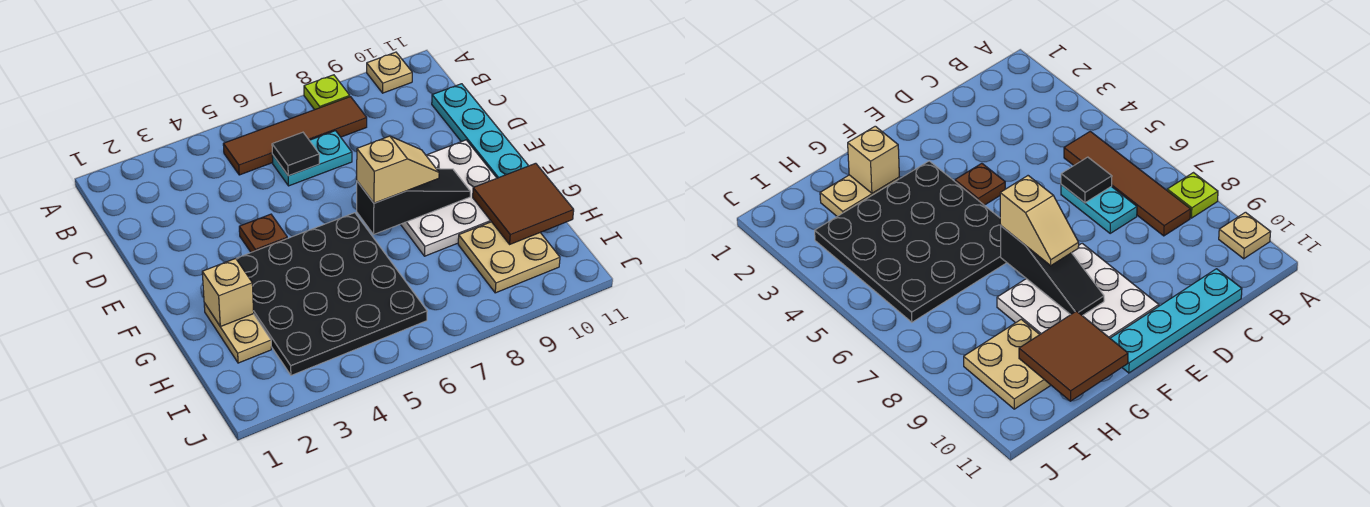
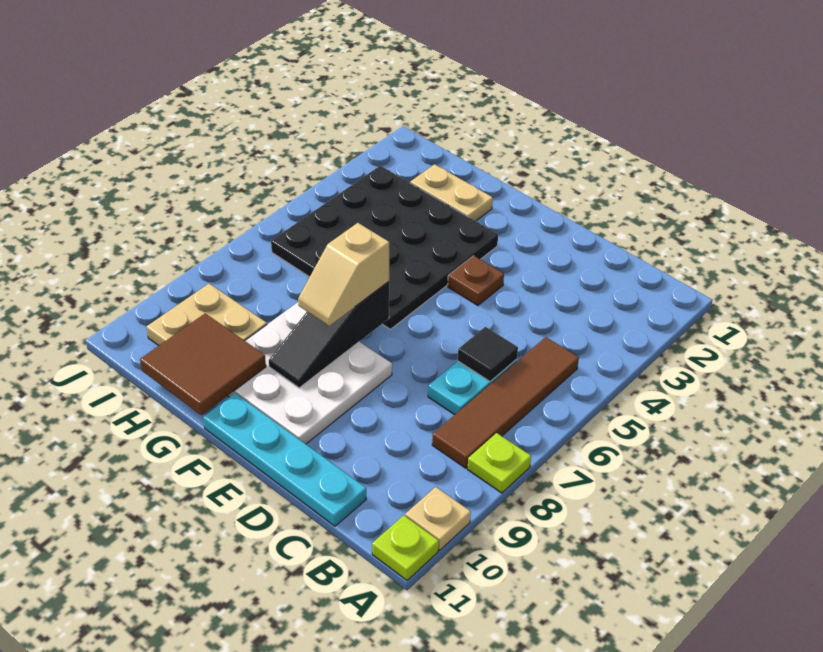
none -> lime plate A11 level 1
tan brick G2 level 2 -> none

